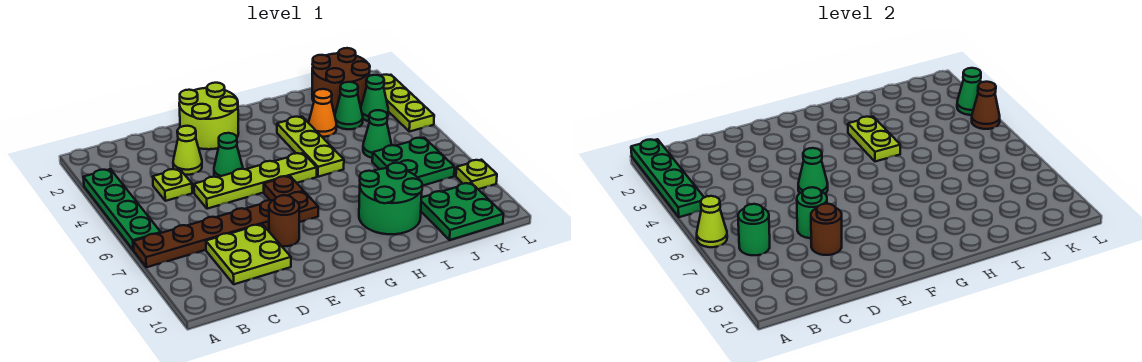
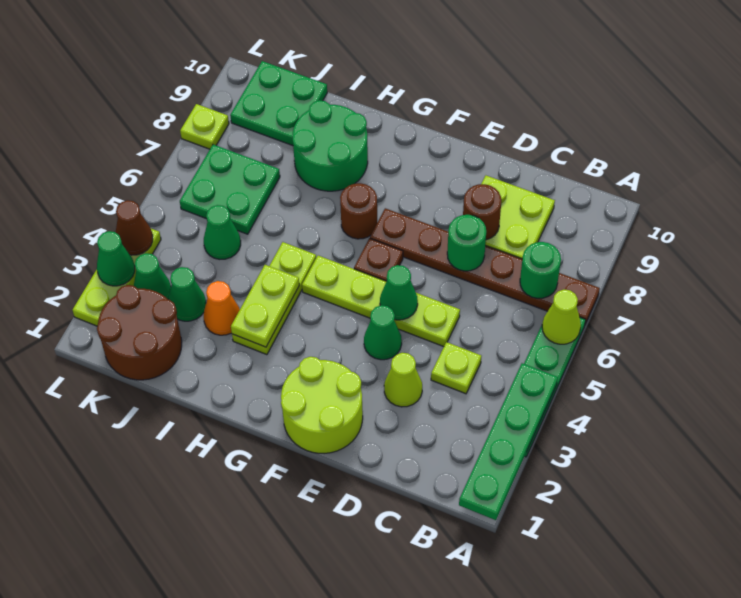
brown round brick E8 level 1 -> brown round brick G7 level 1

